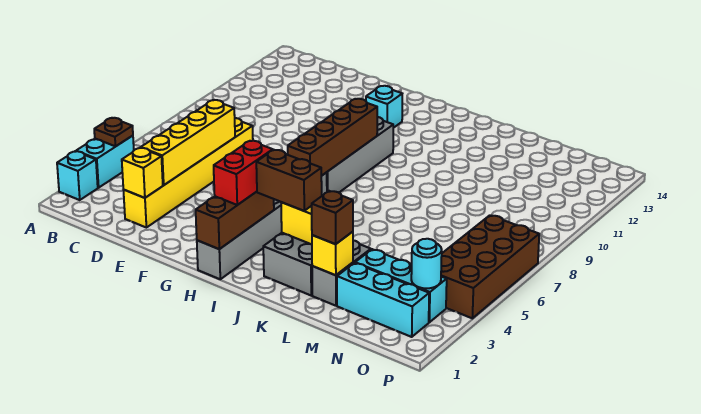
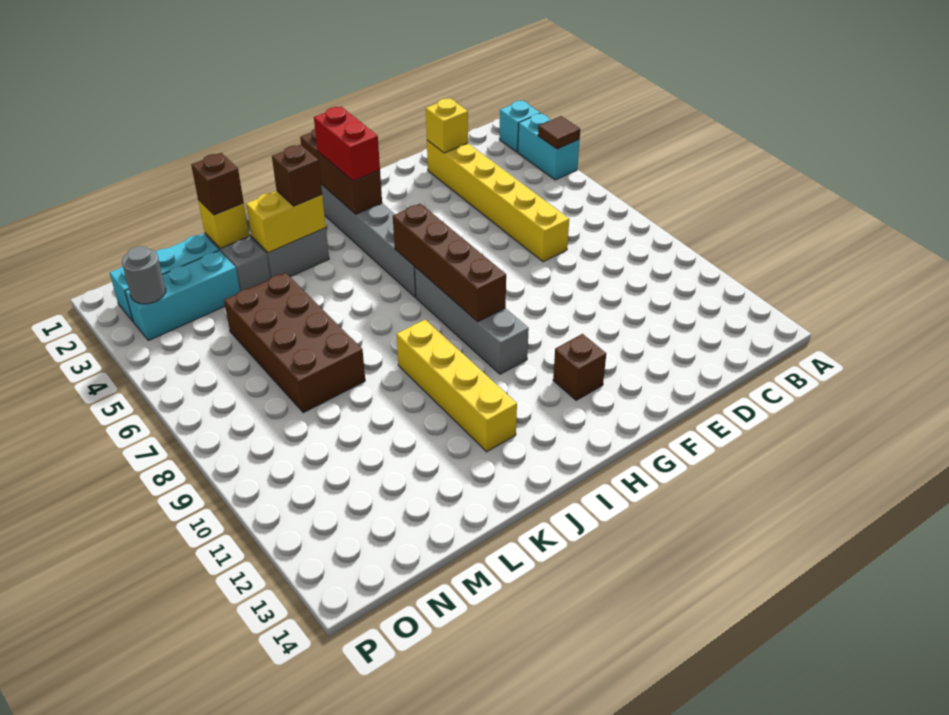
brown plate A4 level 2 -> brown tile A4 level 2
yellow brick D3:D6 level 2 -> yellow brick J9:J12 level 1
cyan brick G12 level 1 -> brown brick G12 level 1
brown brick I3:J3 level 3 -> brown brick J3 level 3
cyan round brick O3 level 2 -> grey round brick O3 level 2
brown brick O4:P7 level 1 -> brown brick L5:M8 level 1

